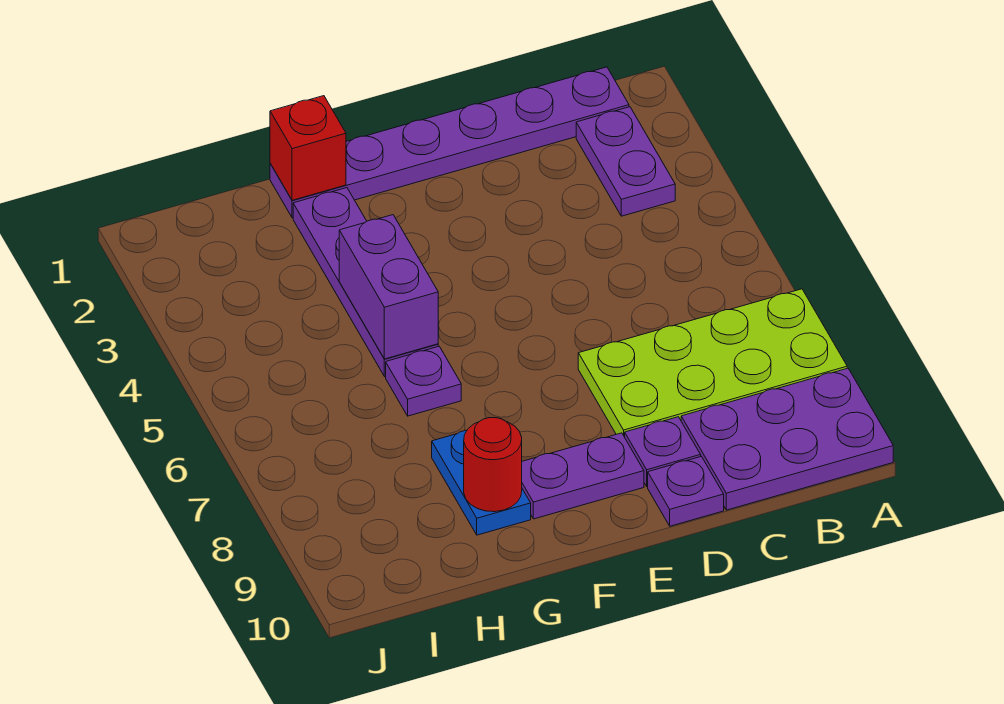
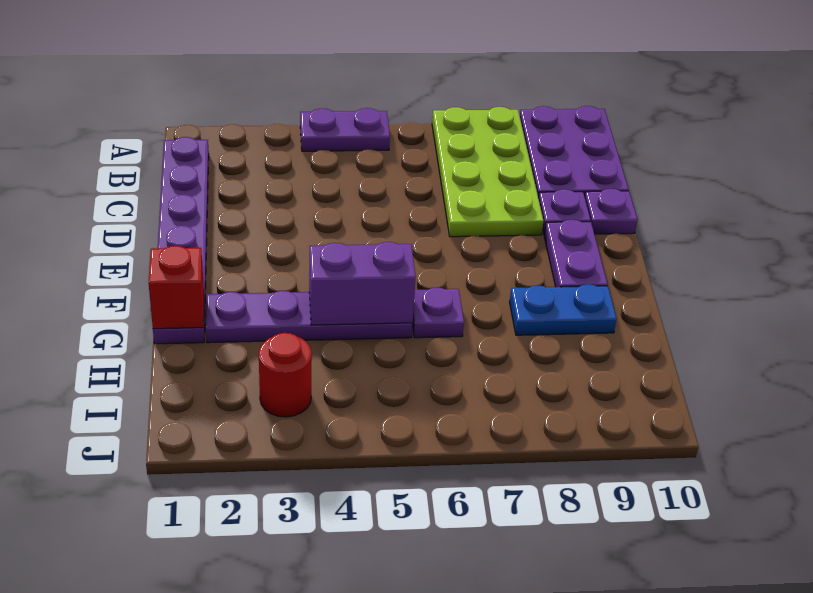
purple plate B2:B3 level 1 -> purple plate A4:A5 level 1
red round brick G9 level 2 -> red round brick I3 level 1

